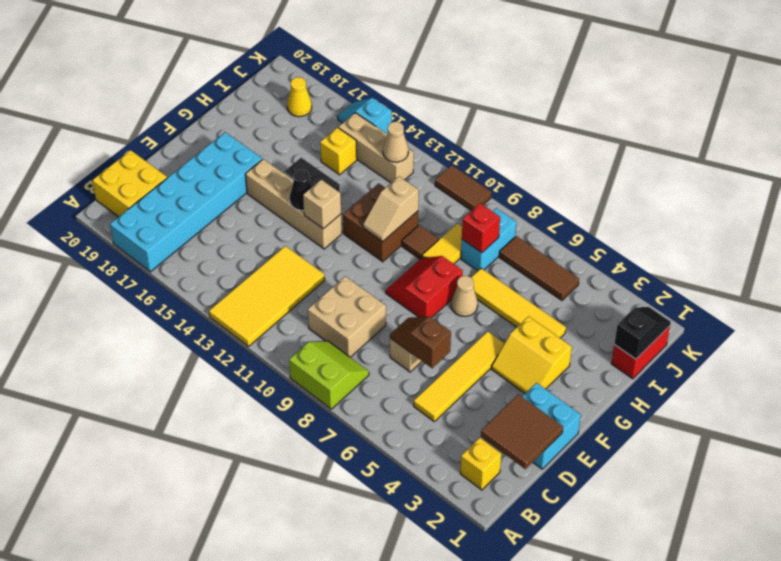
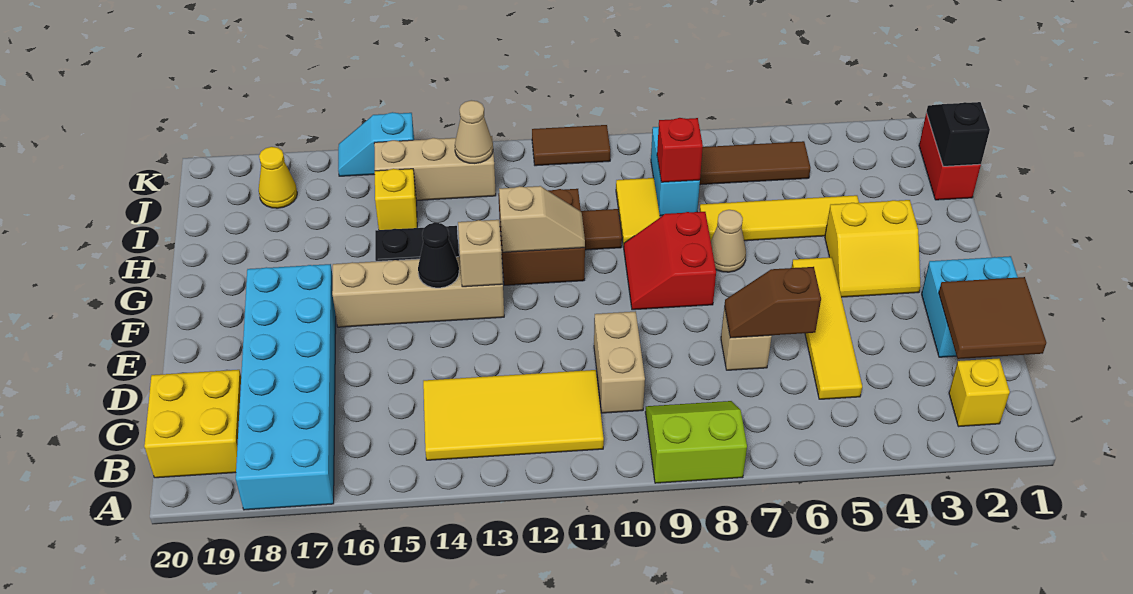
yellow tile A12:D13 level 1 -> yellow tile B11:C14 level 1
tan brick C9:D10 level 1 -> tan brick C10:D10 level 1
tan slope G11:H11 level 2 top H -> tan slope G11:G12 level 2 top 12

